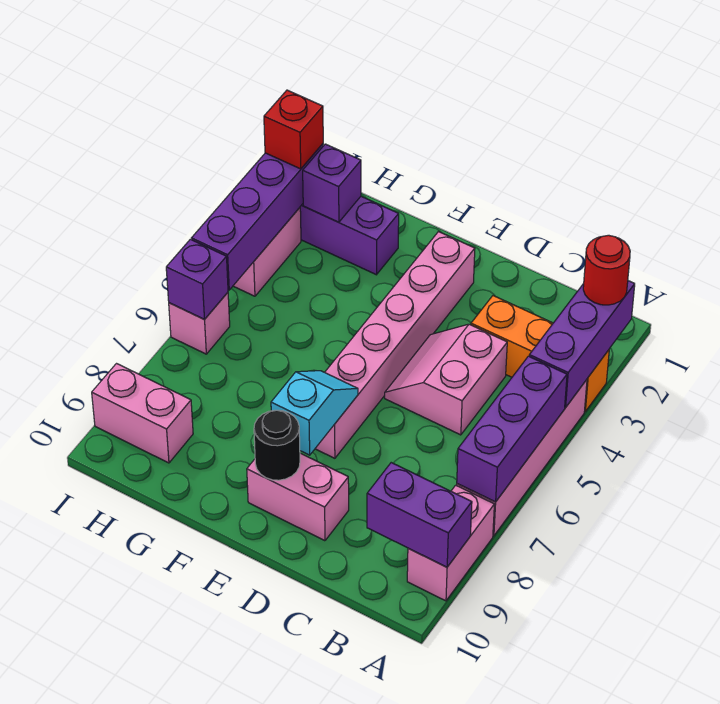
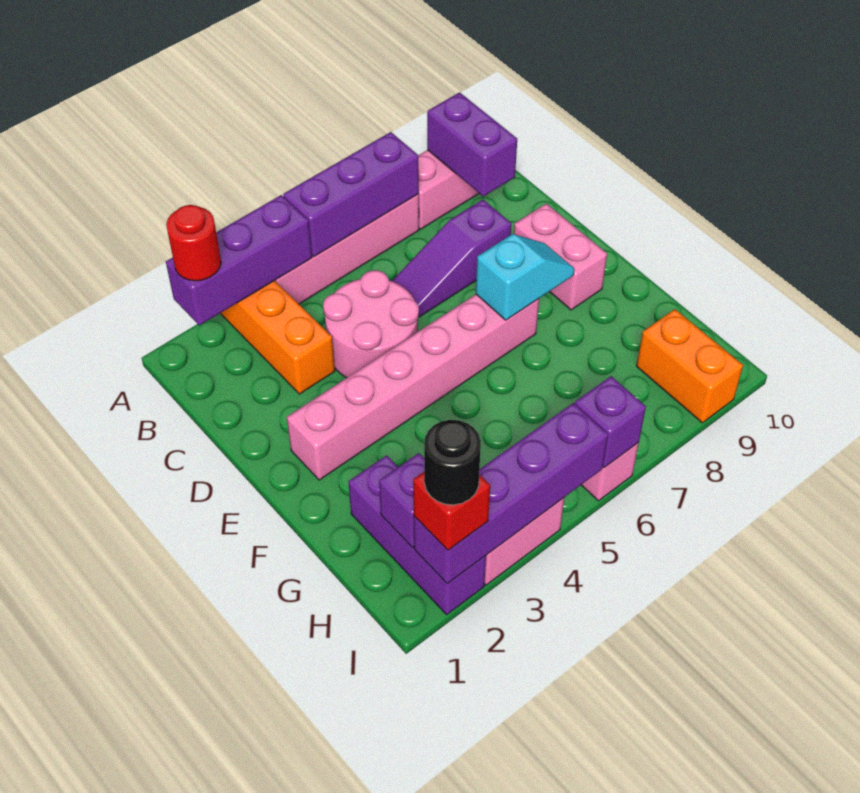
pink slope C4:D5 level 1 top C -> pink round brick C4:D5 level 1
none -> purple slope C6:C8 level 1 top 8
cyan slope E7:E8 level 2 top 8 -> cyan slope E7:E8 level 2 top 7
black round brick E9 level 2 -> black round brick I2 level 4
pink brick H9:I9 level 1 -> orange brick H9:I9 level 1

